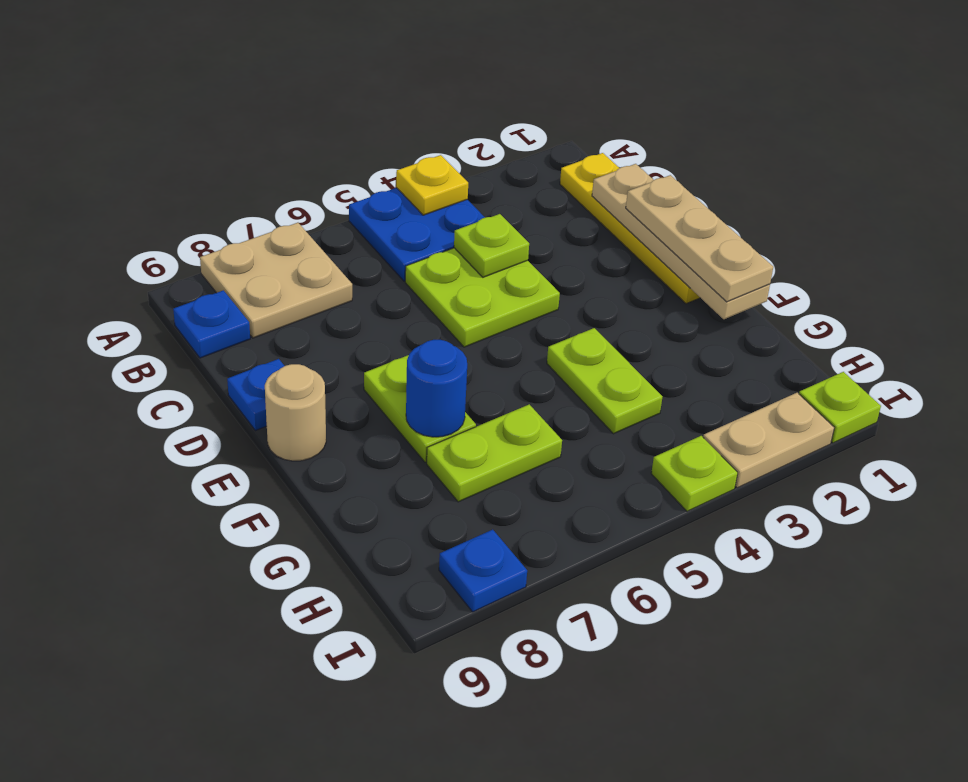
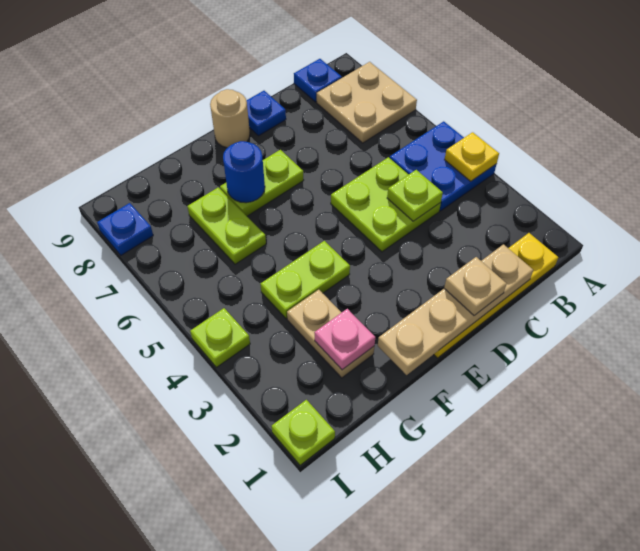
tan plate D1:F1 level 3 -> tan plate D1 level 3
none -> pink plate G2 level 2
tan plate I2:I3 level 1 -> tan plate G2:G3 level 1

